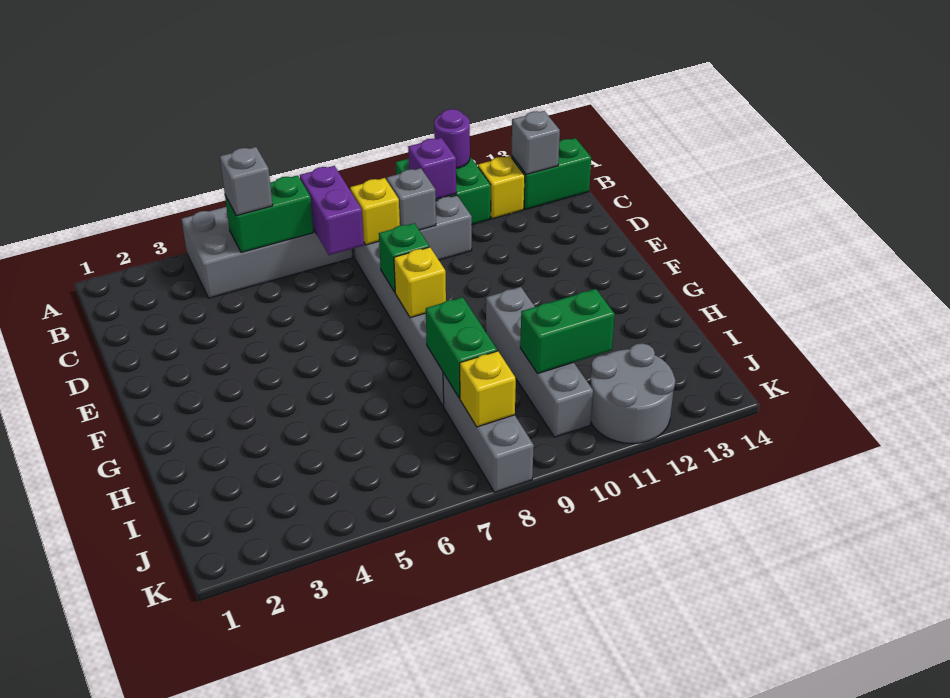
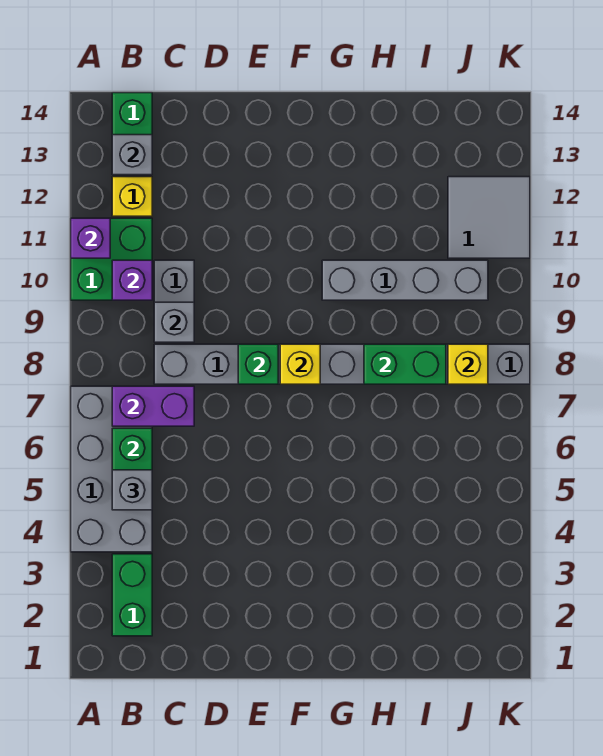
purple round brick A11 level 2 -> purple brick A11 level 2
yellow brick C8 level 2 -> none
green brick I10:I11 level 2 -> green brick B2:B3 level 1
grey round brick J11:K12 level 1 -> grey tile J11:K12 level 1

